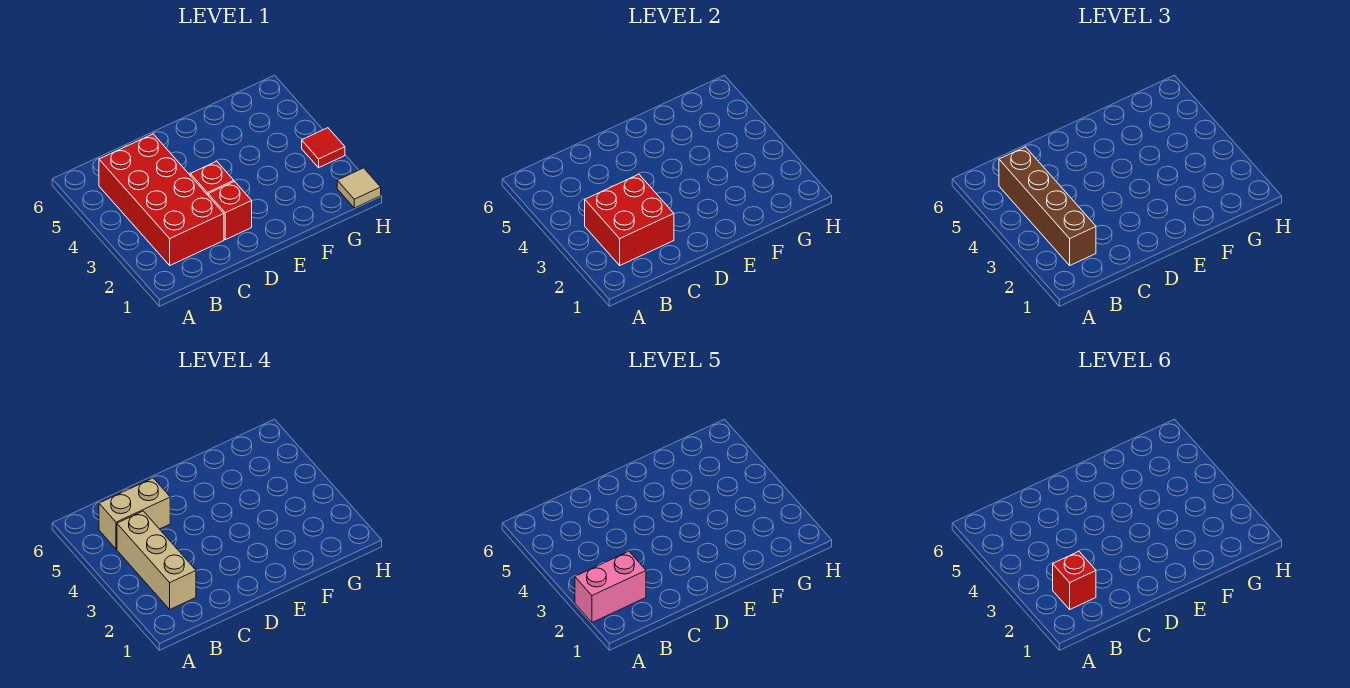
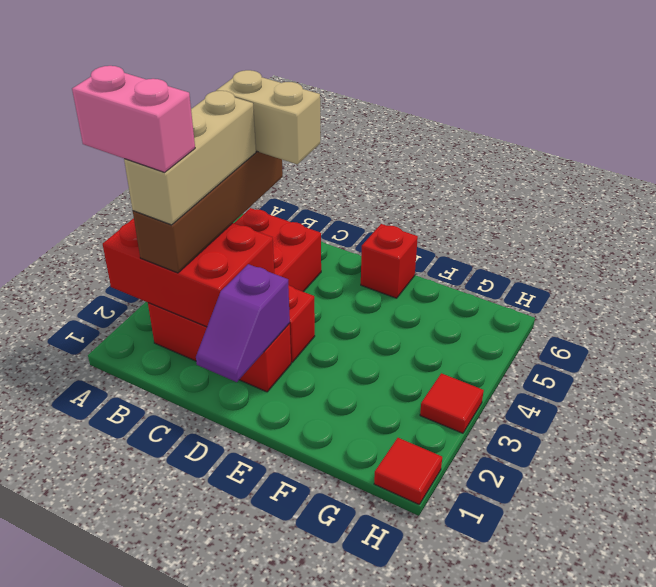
red brick B2:C3 level 2 -> red brick A2:C3 level 2
red brick B2 level 6 -> red brick E6 level 1
none -> purple slope D1:D2 level 2 top 2
tan tile H1 level 1 -> red tile H1 level 1

